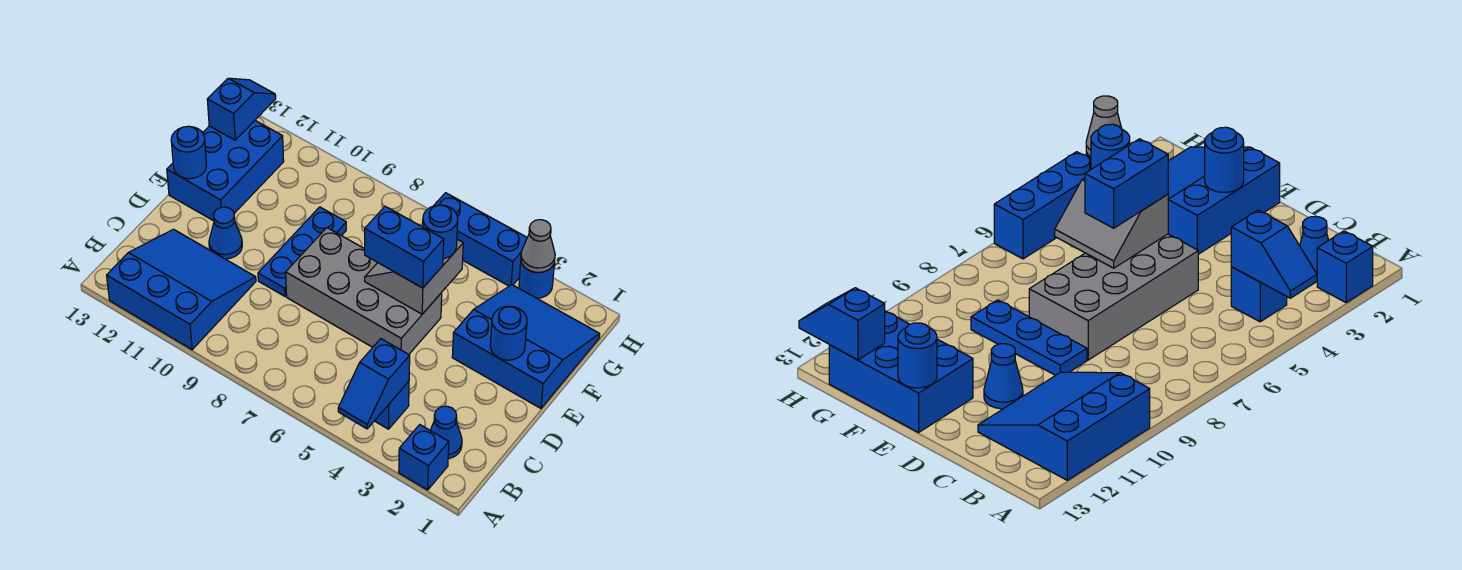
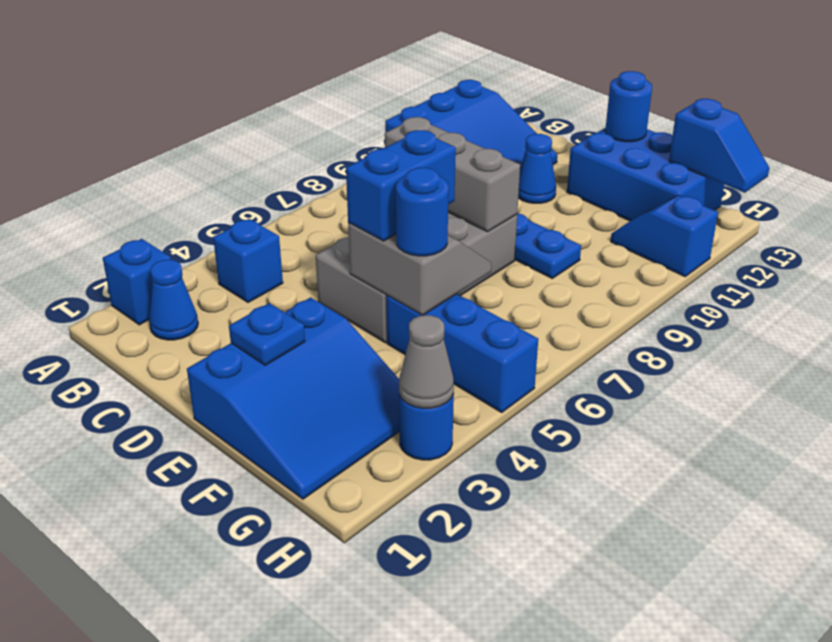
blue slope A4:B4 level 2 top B -> blue slope G11:H11 level 1 top H
none -> grey brick C8:E8 level 2
blue round brick E2 level 2 -> blue plate E2 level 2
blue brick H4:H6 level 1 -> blue brick F5:H5 level 1

